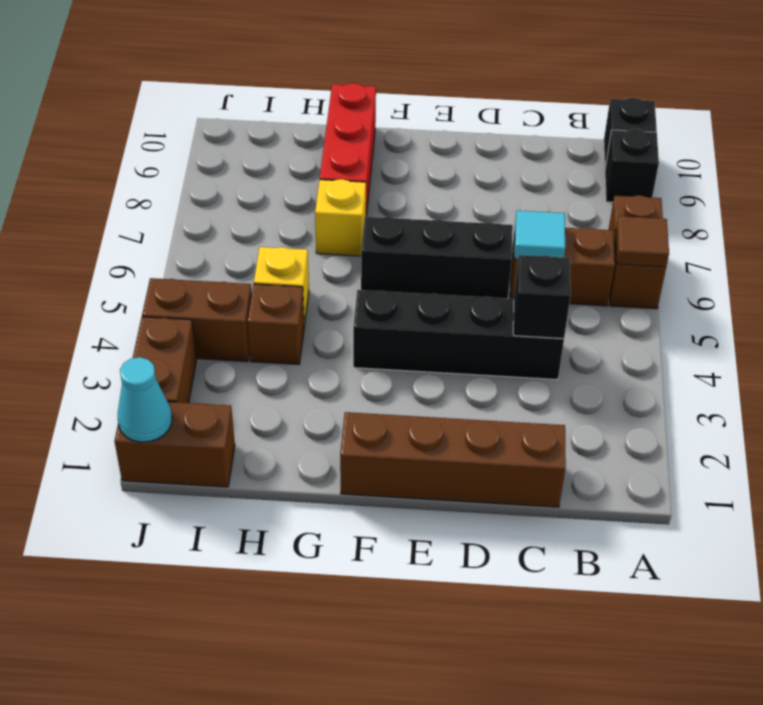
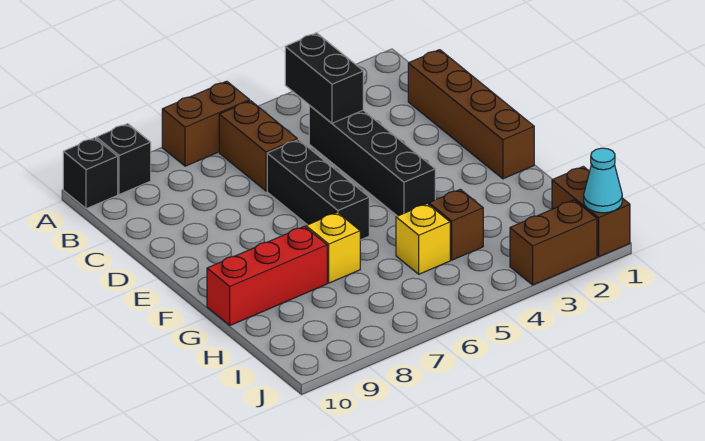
brown tile A6 level 2 -> none
black brick C4 level 2 -> black brick B4:C4 level 2
cyan tile C6 level 2 -> none
brown brick I4:J4 level 1 -> none

